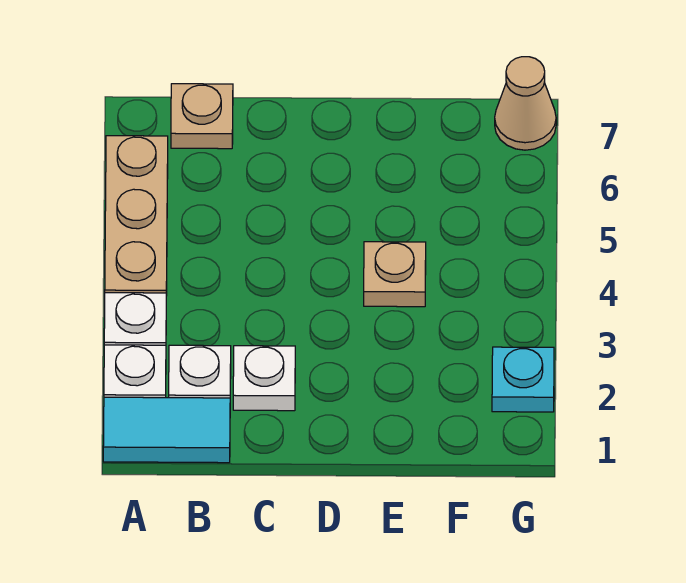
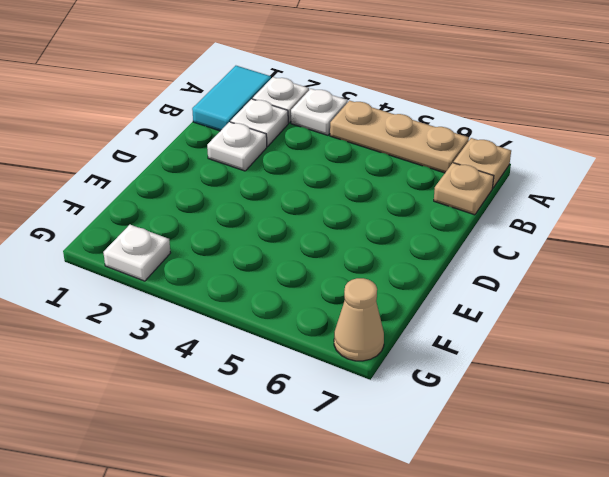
tan plate E4 level 1 -> tan plate A7 level 1
cyan plate G2 level 1 -> white plate G2 level 1

